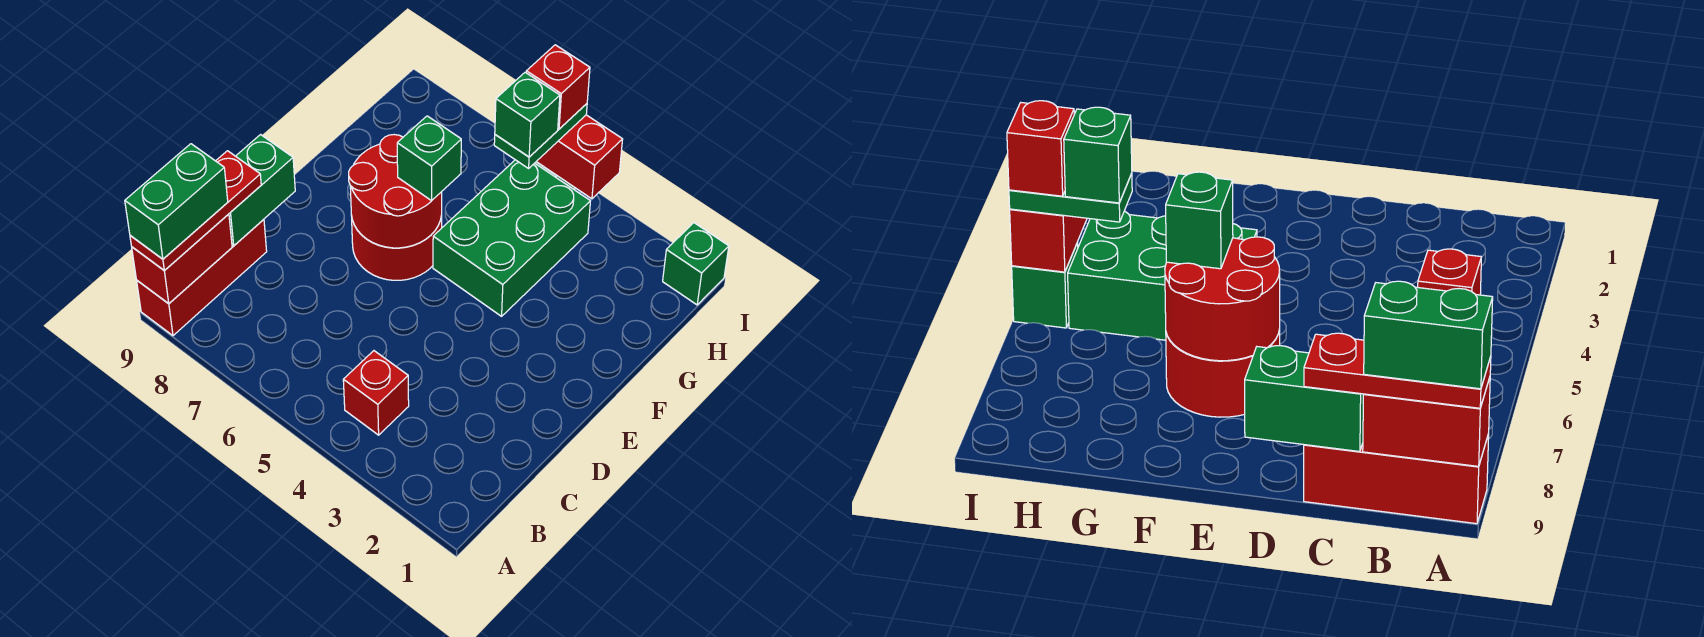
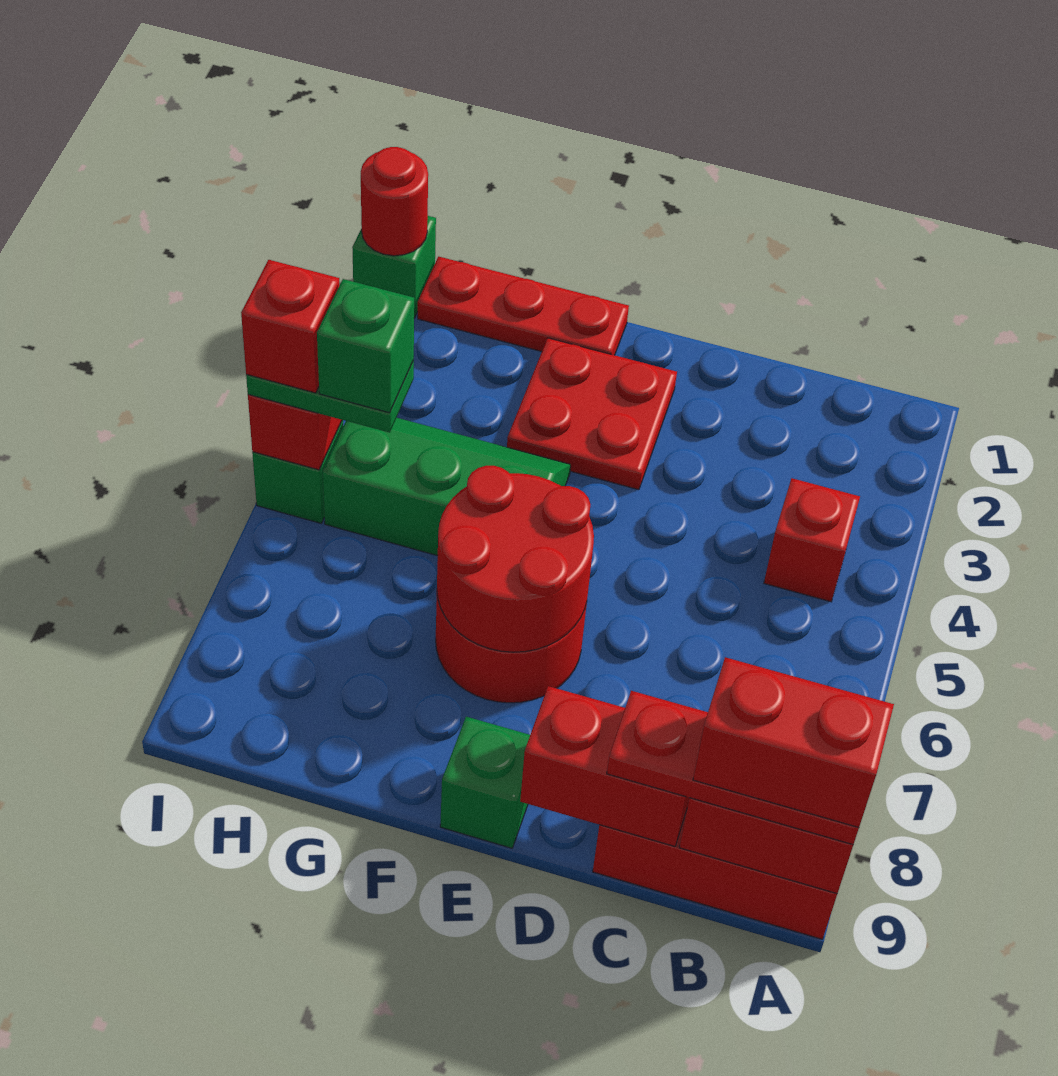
green brick A9:B9 level 4 -> red brick A9:B9 level 4
green brick C9:D9 level 2 -> red brick C9:D9 level 2
none -> red plate E2:F3 level 1
none -> red plate F1:H1 level 1
green brick F4:H5 level 1 -> green slope F4:H5 level 1 top 5
green brick F6 level 3 -> green brick E9 level 1
none -> red round brick I1 level 2

